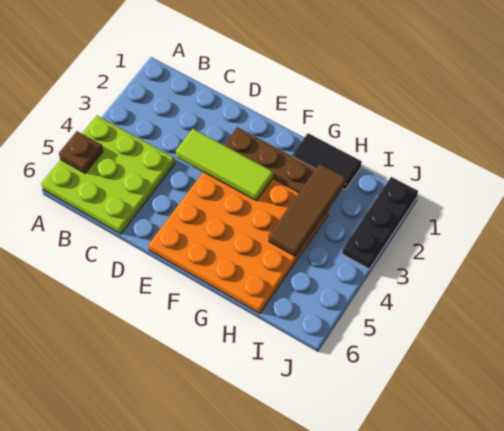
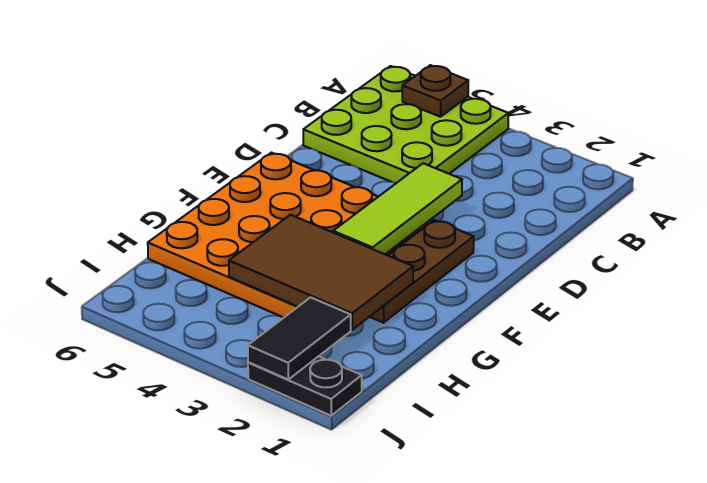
black tile G1:H1 level 1 -> black tile I2:J2 level 2
brown tile H2:H4 level 2 -> brown tile G2:H4 level 2
black plate J1:J3 level 1 -> black plate J1:J2 level 1

